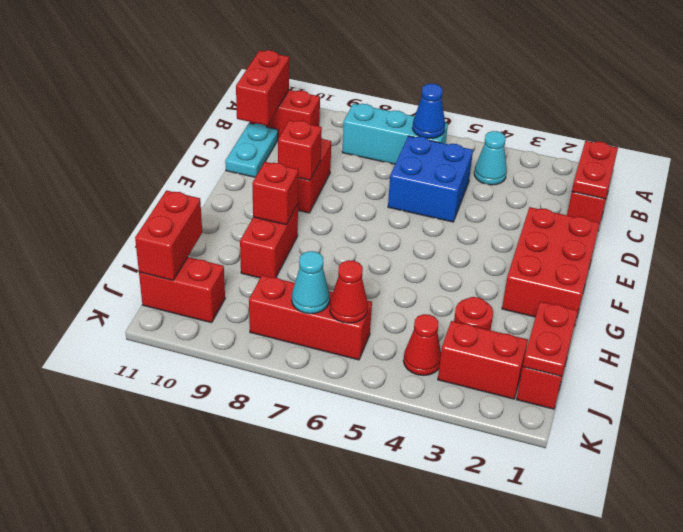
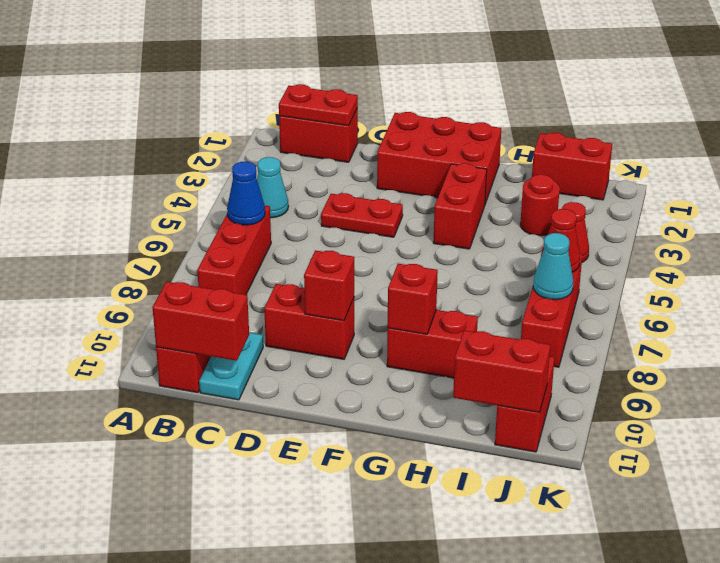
cyan brick B6:B8 level 1 -> red brick B6:B8 level 1
blue brick C5:D6 level 1 -> none
cyan plate C11:D11 level 1 -> cyan plate C10:C11 level 1
red plate I1:J1 level 2 -> red plate D4:E4 level 1
red brick J2:J3 level 1 -> red brick G3:G4 level 1

